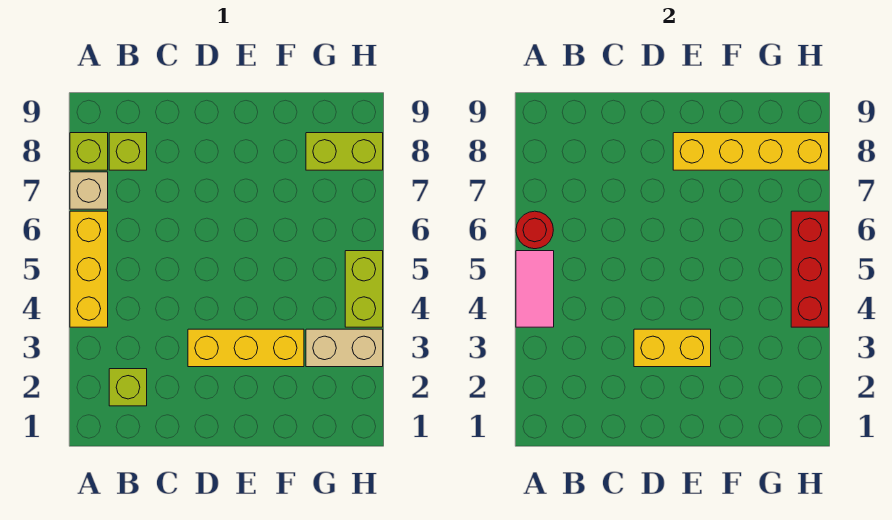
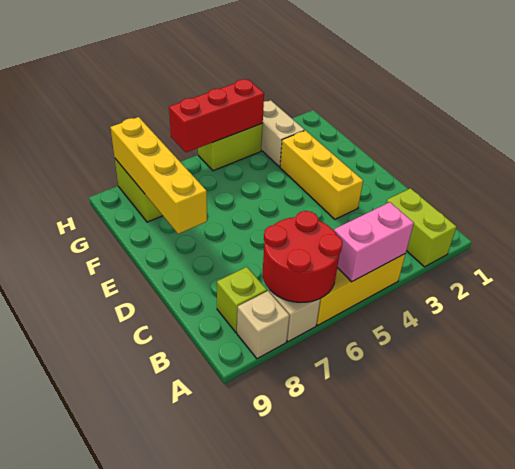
pink tile A4:A5 level 2 -> pink brick A4:A5 level 2
red round brick A6 level 2 -> red round brick A6:B7 level 2
lime brick A8 level 1 -> tan brick A8 level 1
lime brick B2 level 1 -> lime brick A2:B2 level 1
yellow brick D3:E3 level 2 -> none

